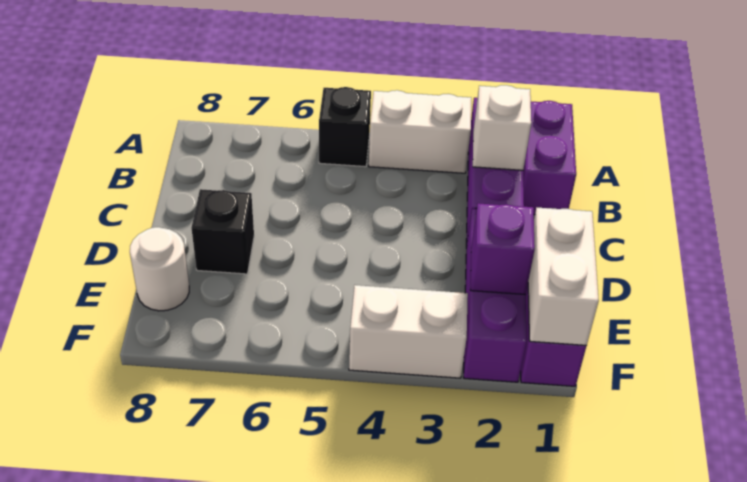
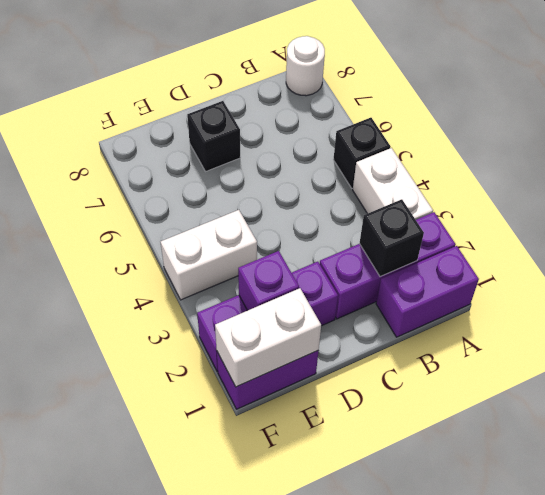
white brick B2 level 2 -> black brick B2 level 2
white round brick E8 level 1 -> white round brick A8 level 1
white brick F3:F4 level 1 -> white brick E4:F4 level 1

